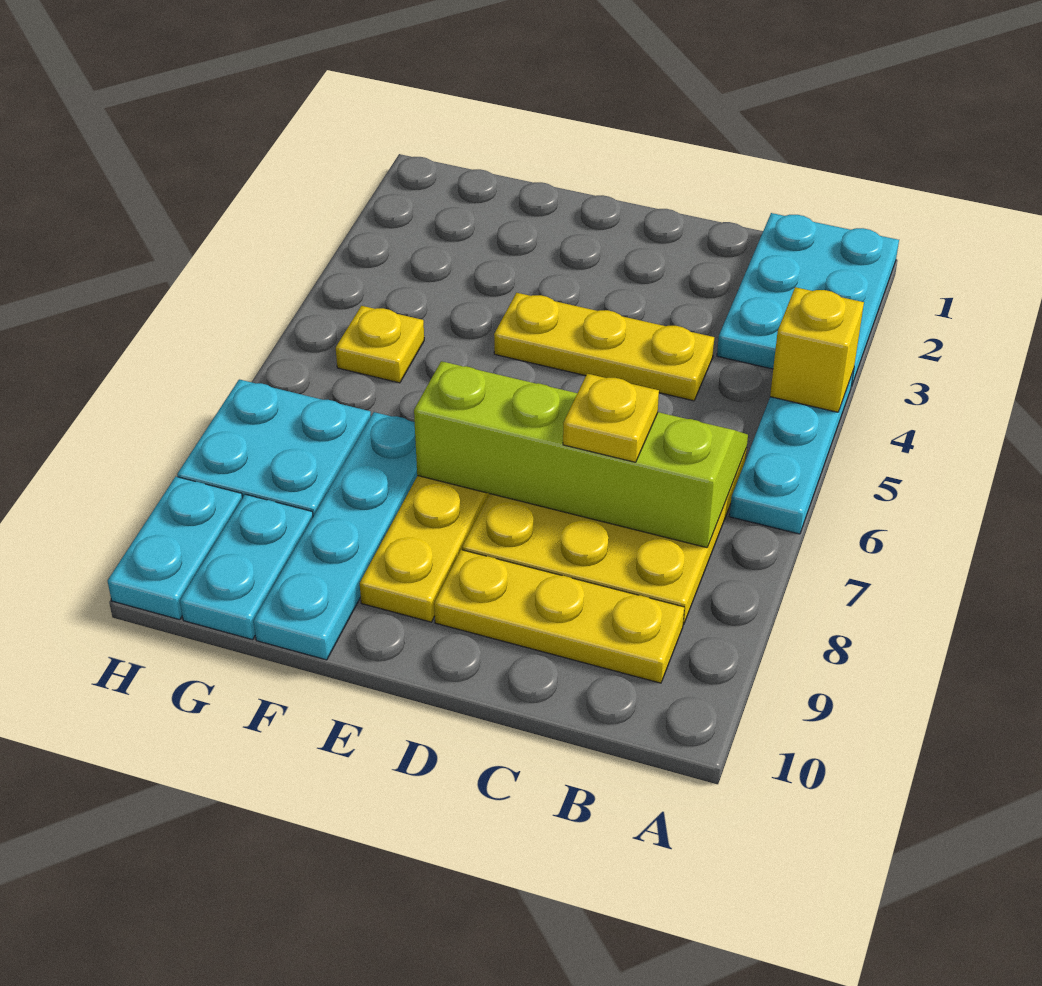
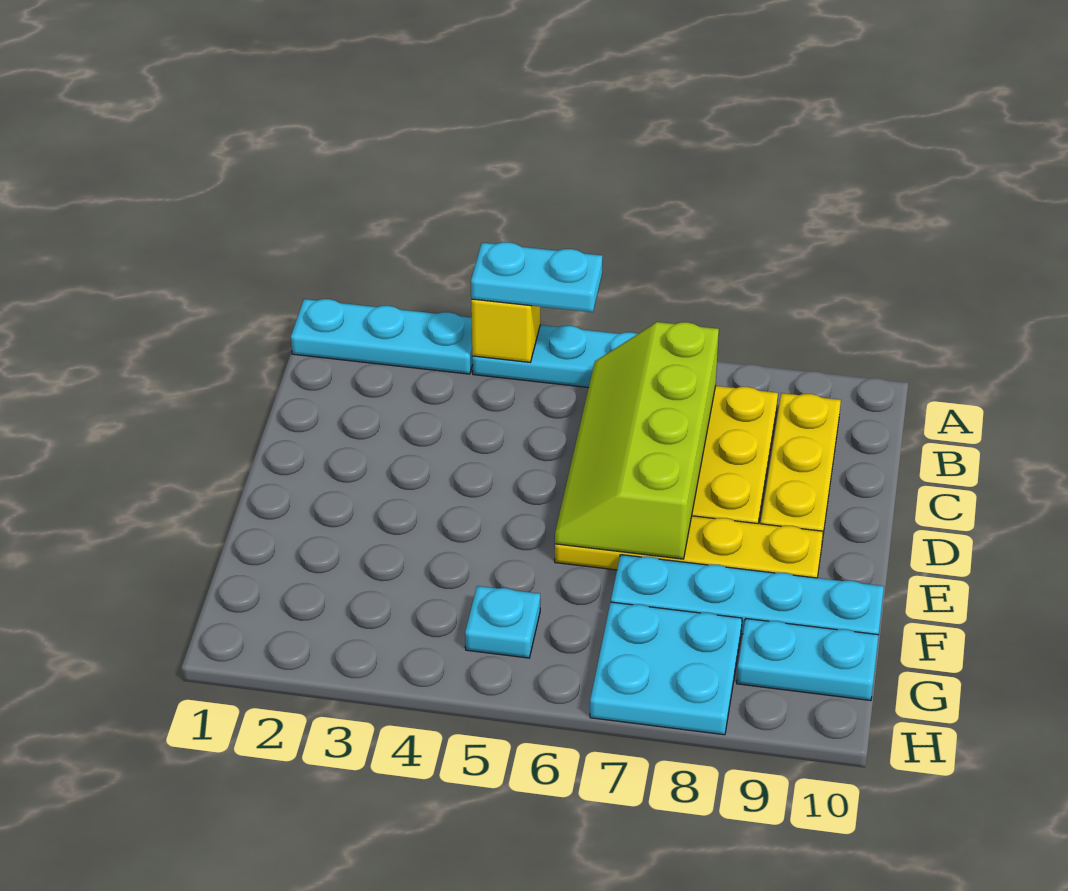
cyan plate A1:B3 level 1 -> cyan plate A1:A3 level 1
yellow plate C4:E4 level 1 -> none
yellow plate C7 level 3 -> none
yellow plate G5 level 1 -> cyan plate G5 level 1
cyan plate H9:H10 level 1 -> cyan plate A4:A5 level 3

